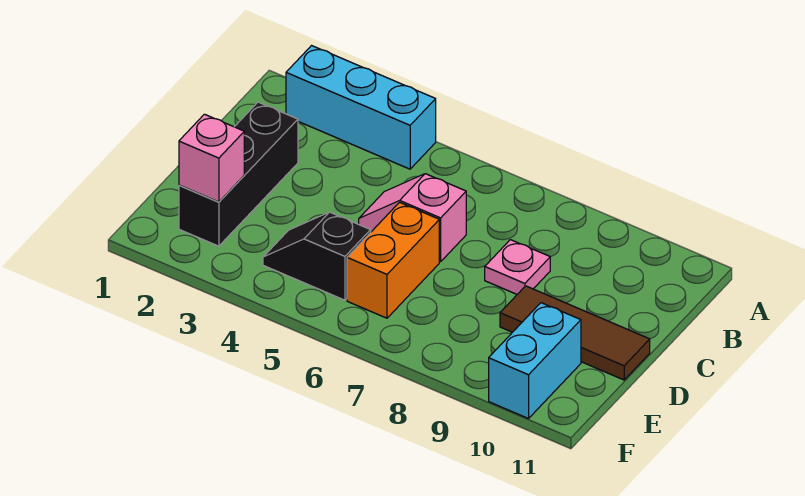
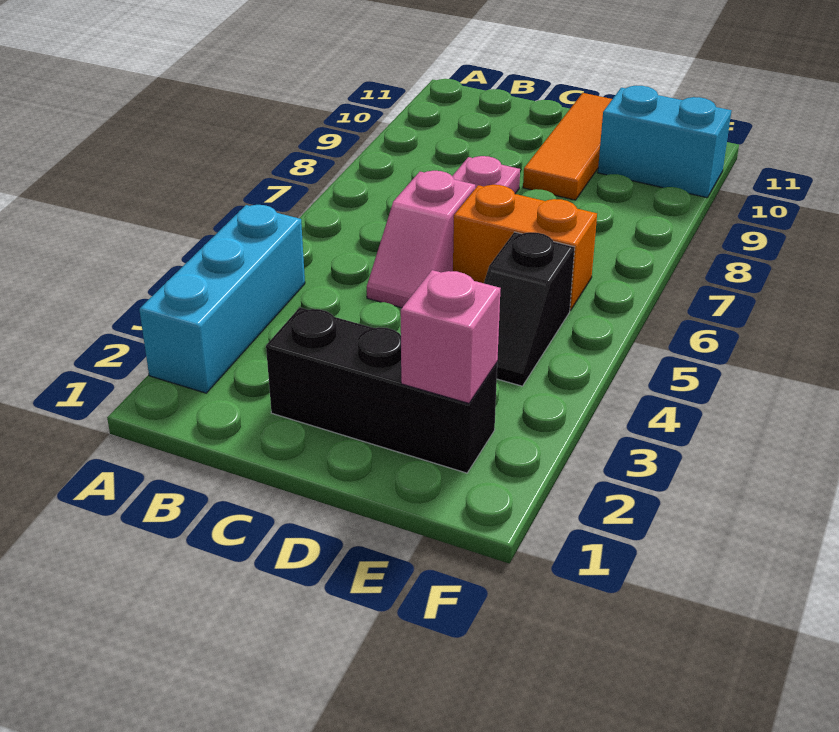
brown tile D9:D11 level 1 -> orange tile D9:D11 level 1

